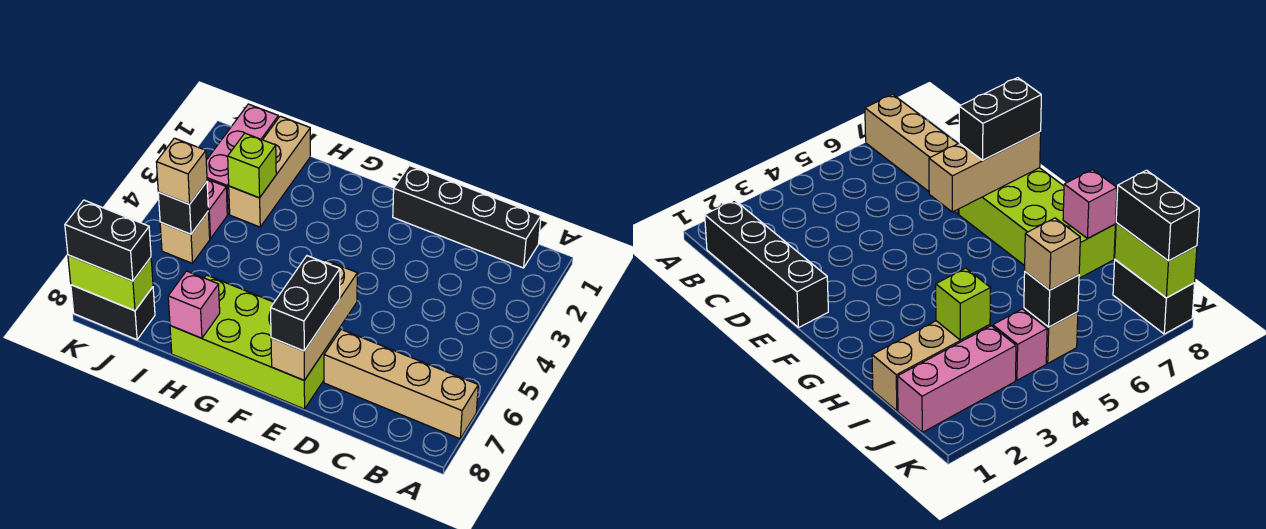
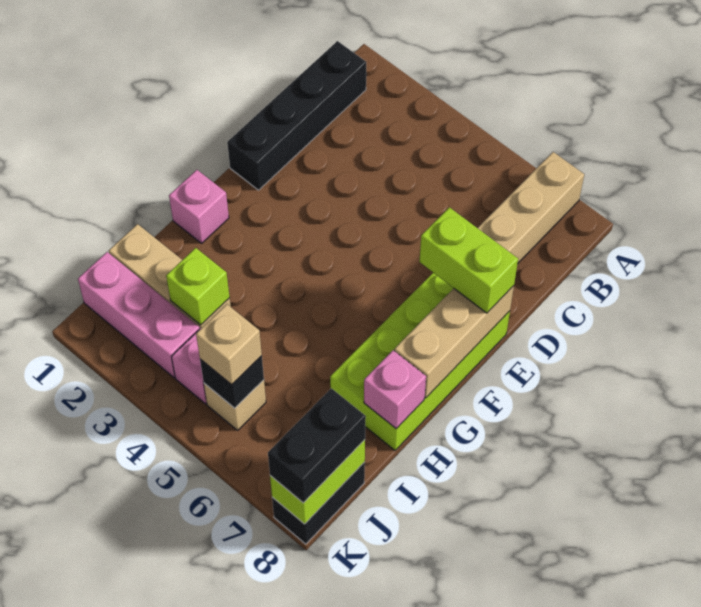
tan brick E6:E8 level 2 -> tan brick E8:G8 level 2
black brick E7:E8 level 3 -> lime brick E7:E8 level 3
none -> pink brick G1 level 1

